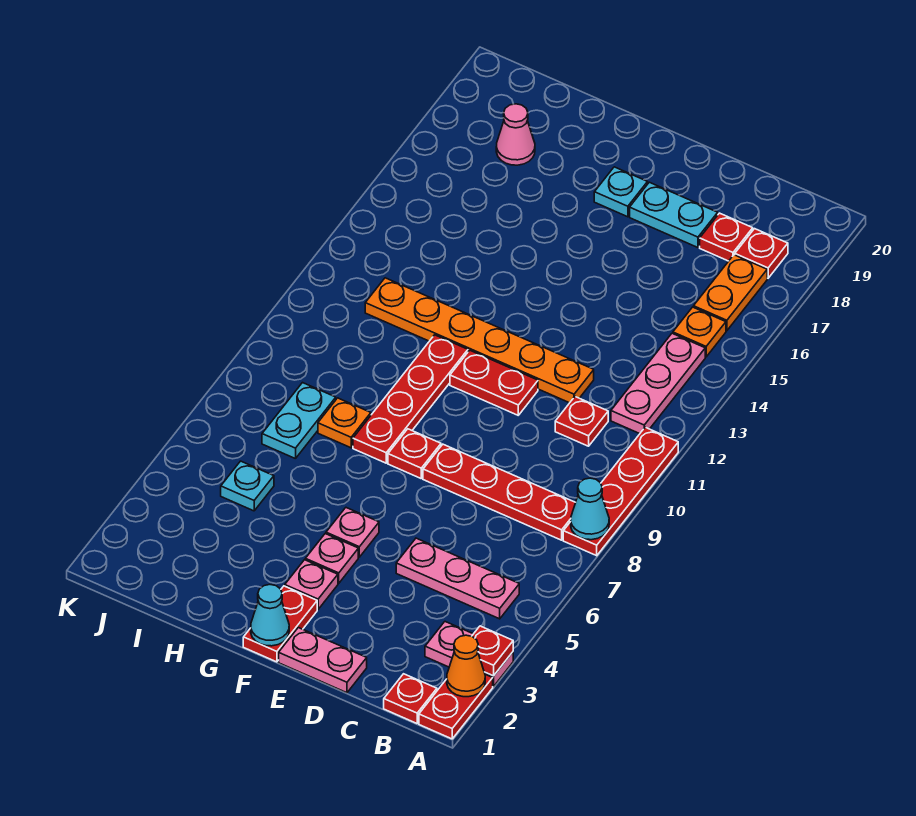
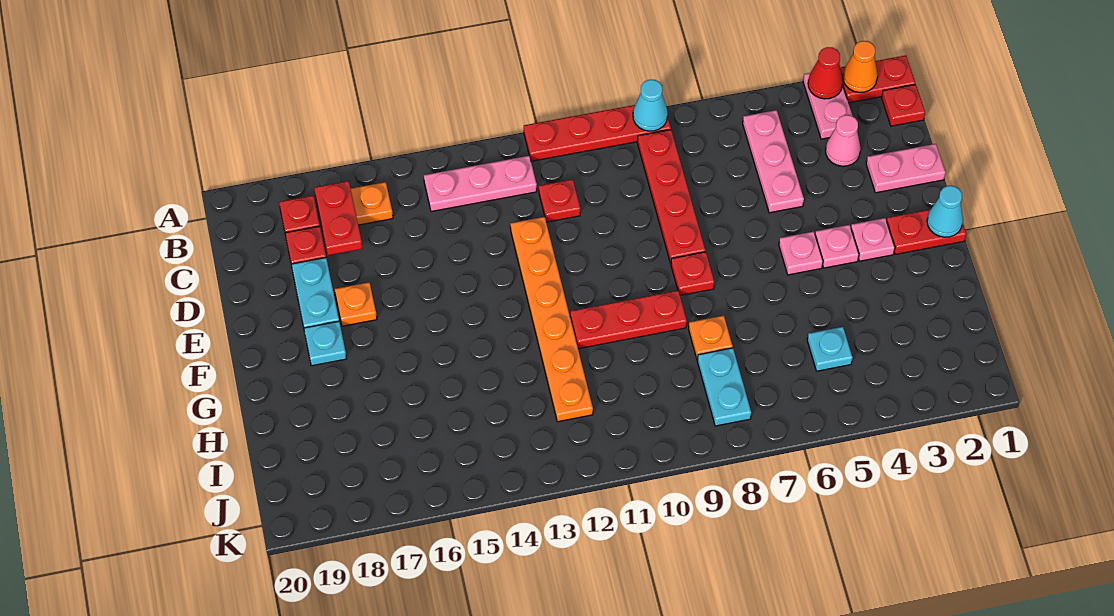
red plate A3 level 2 -> red cone A3 level 2
orange plate B15 level 1 -> orange plate E17 level 1
pink plate D1:E1 level 1 -> pink plate D1:D2 level 1
red plate E11:F11 level 1 -> red plate B17:C17 level 2
red plate G8:G11 level 1 -> red plate G9:G11 level 1
cyan plate I7:I8 level 1 -> cyan plate I8:J8 level 1
pink cone I18 level 1 -> pink cone C3 level 1

